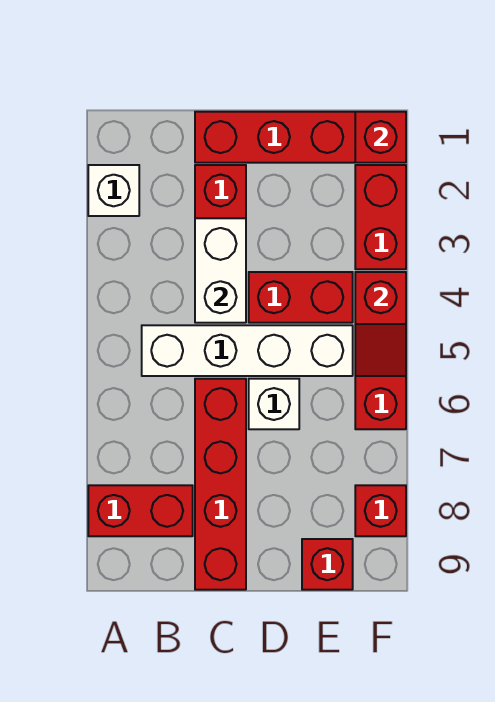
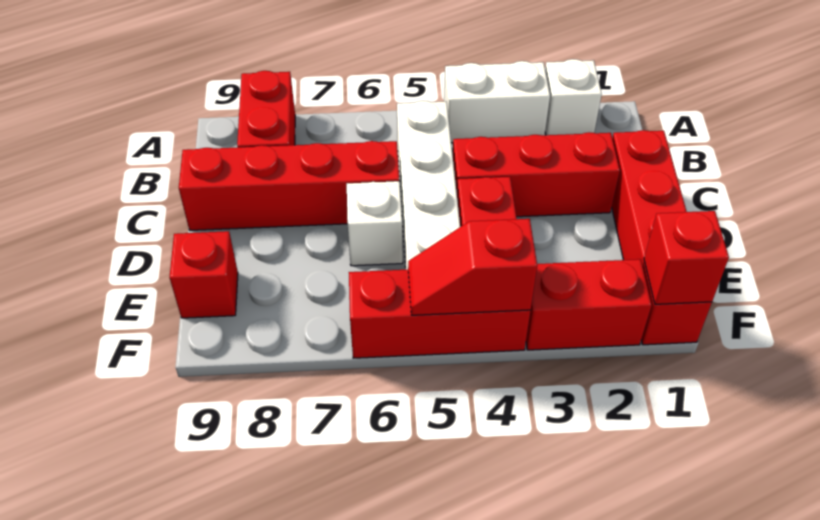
white brick C3:C4 level 2 -> white brick A3:A4 level 1
red brick F8 level 1 -> none

